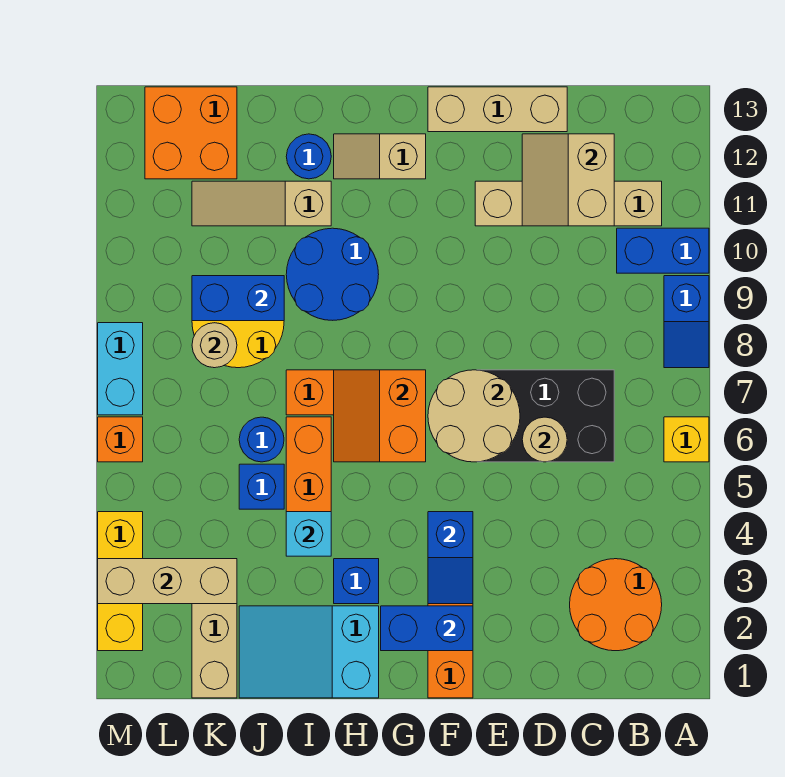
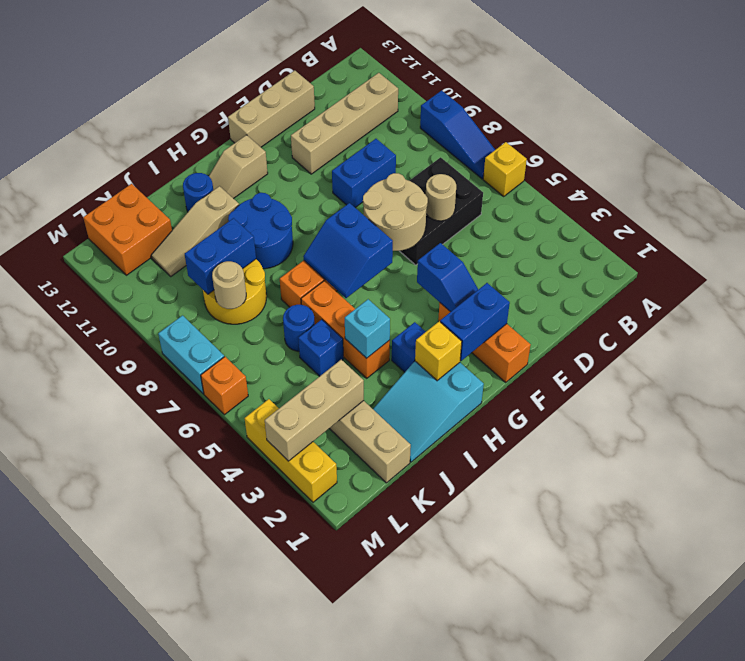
blue slope A8:A9 level 1 top 9 -> blue slope A7:A9 level 1 top 9
blue brick A10:B10 level 1 -> blue brick D9:E9 level 1
orange round brick B2:C3 level 1 -> none
tan slope C11:D12 level 2 top C -> none
orange slope G6:H7 level 2 top G -> blue slope G6:H7 level 2 top G
none -> yellow brick H2 level 2

